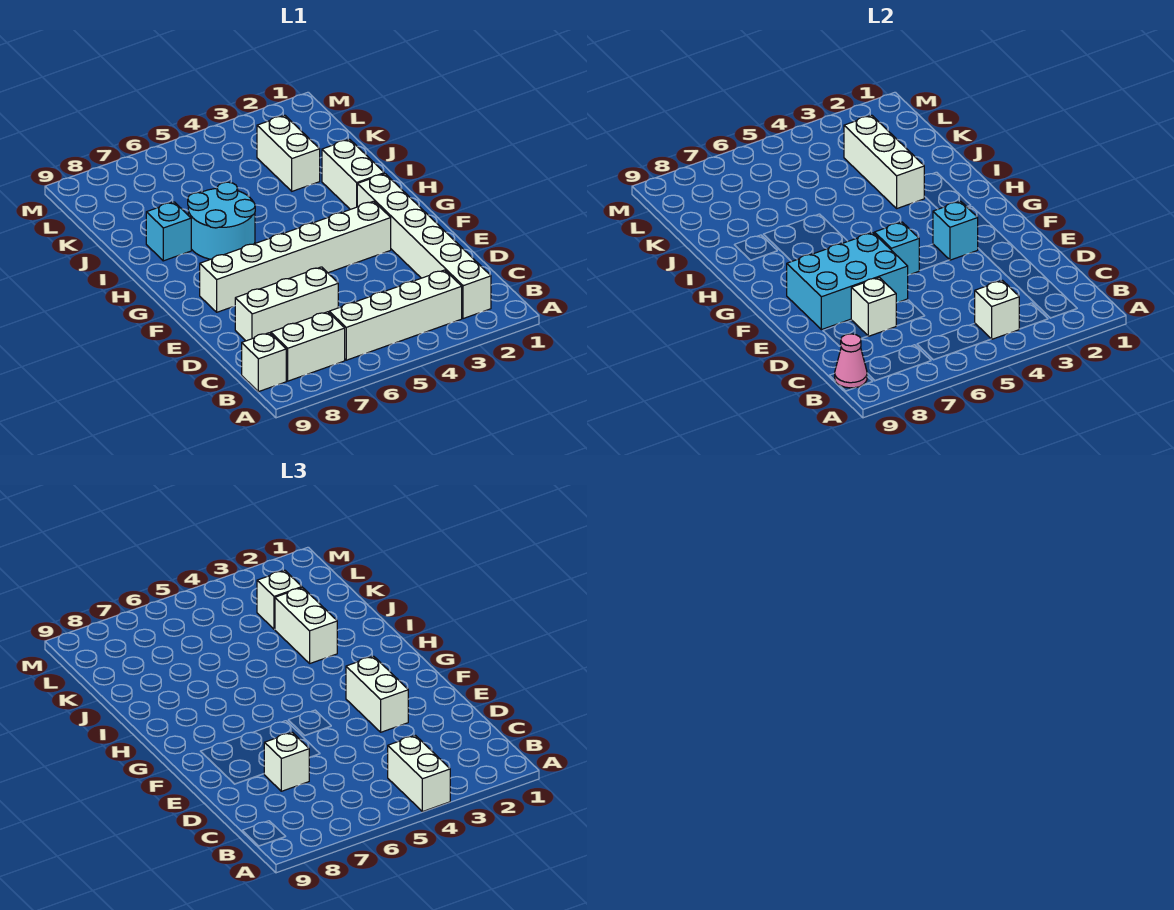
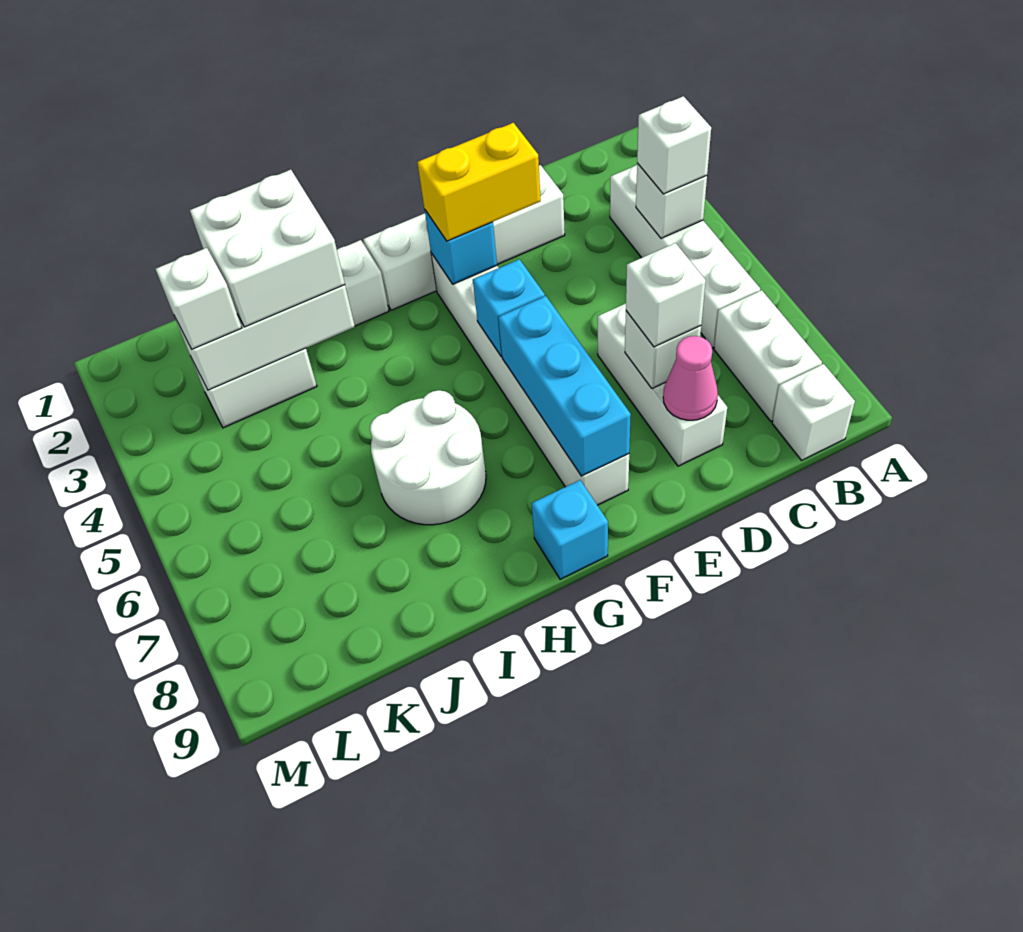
white brick A4:B4 level 3 -> white brick B4 level 3
white brick B2:G2 level 1 -> white brick D2:G2 level 1
pink cone B9 level 2 -> pink cone D8 level 2
white brick E3:F3 level 3 -> yellow brick E3:F3 level 3
cyan brick E6:F8 level 2 -> cyan brick F6:F8 level 2
cyan round brick H6:I7 level 1 -> white round brick H6:I7 level 1
white brick I3:J3 level 3 -> white brick I2:J3 level 3
cyan brick I8 level 1 -> cyan brick G9 level 1

